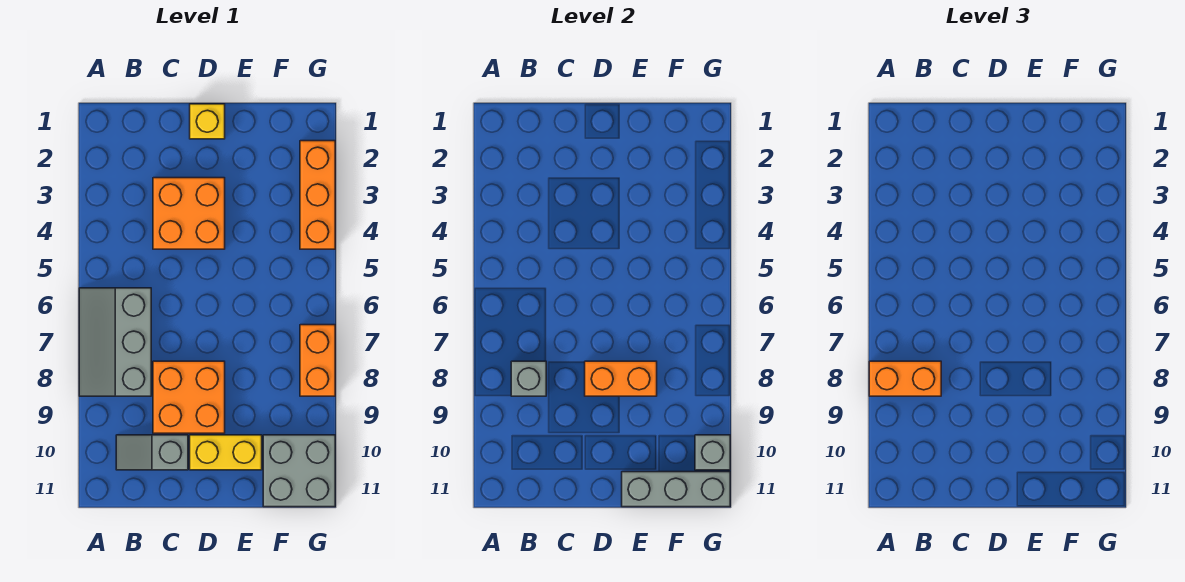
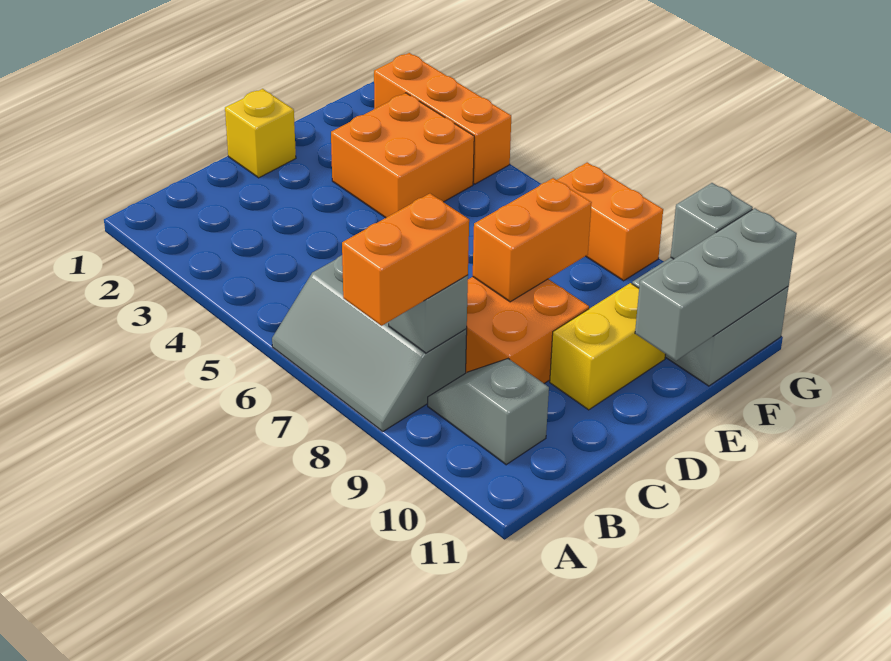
grey slope B10:C10 level 1 top C -> grey slope B9:B10 level 1 top 10
orange brick C3:D4 level 1 -> orange brick E3:F4 level 1

